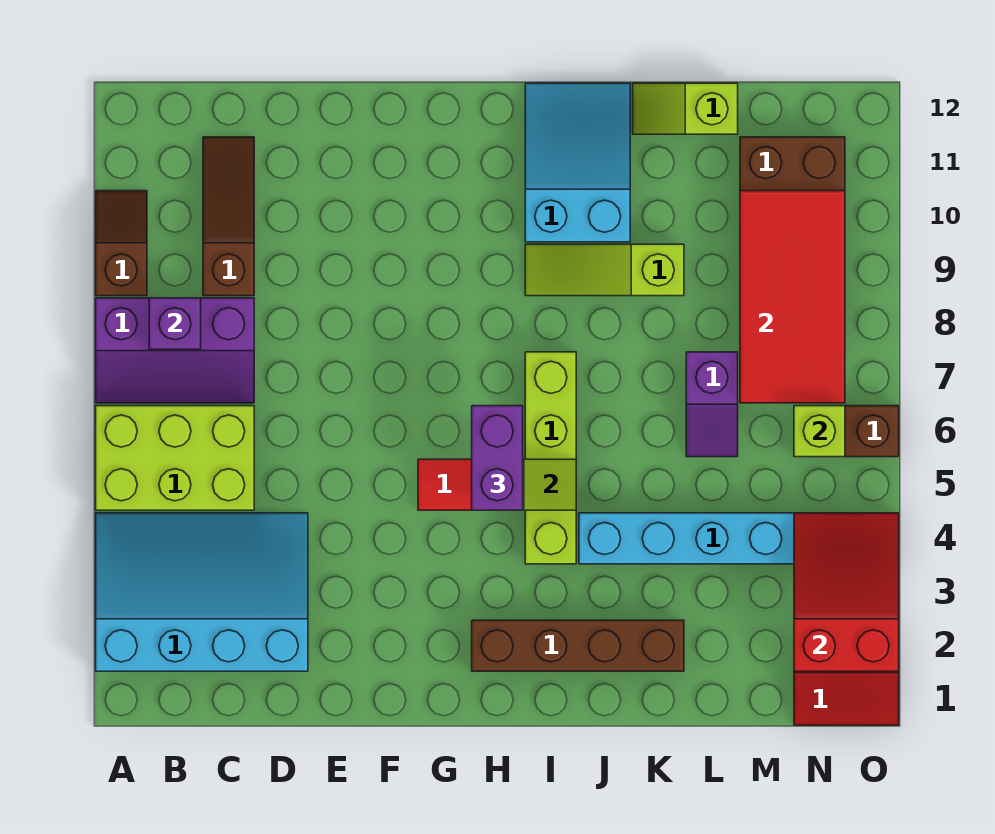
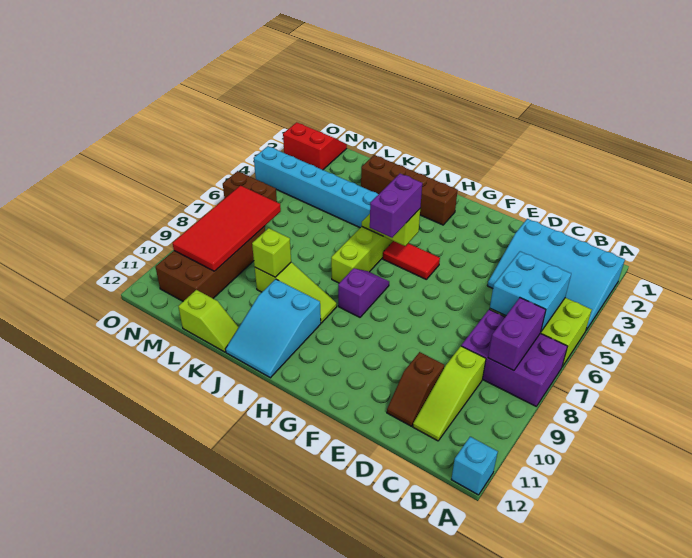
purple slope A7:C8 level 1 top 8 -> purple brick A7:C8 level 1
brown slope A9:A10 level 1 top 9 -> brown slope D10:D11 level 1 top 10
none -> cyan brick A12 level 1
none -> cyan brick B5:C6 level 2
purple brick B8 level 2 -> purple brick B7:B8 level 2
brown slope C9:C11 level 1 top 9 -> lime slope C9:C11 level 1 top 9
purple slope L6:L7 level 1 top 7 -> purple slope H7:H8 level 1 top 8
red slope N2:O4 level 2 top 2 -> none
lime brick N6 level 2 -> lime brick K9 level 2

